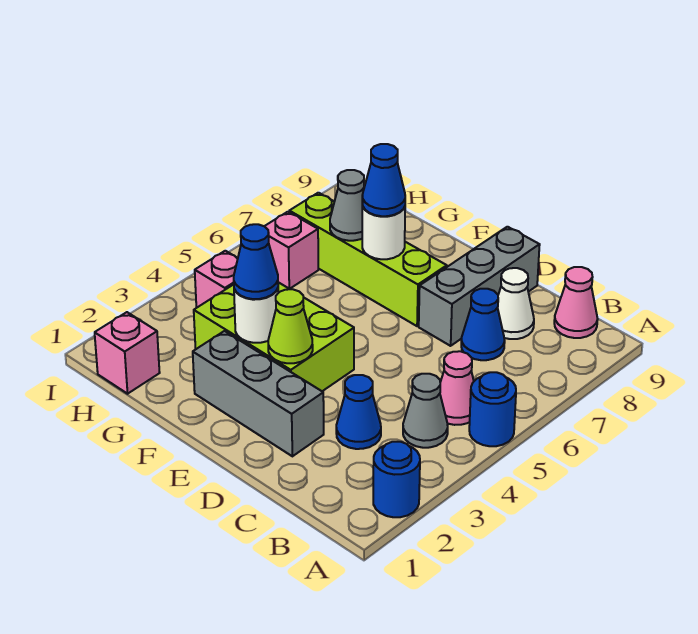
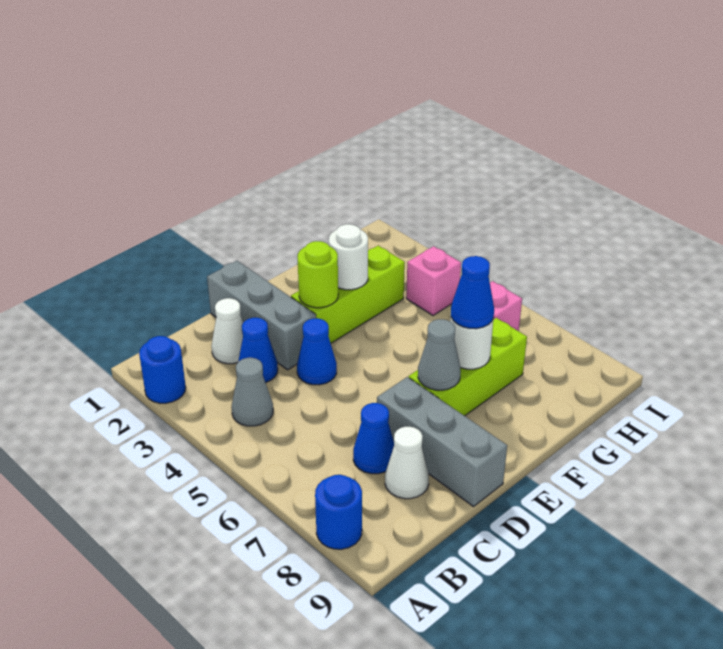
blue round brick A5 level 1 -> blue round brick A8 level 1
pink cone B5 level 1 -> none
pink cone B9 level 1 -> none
none -> white cone C2 level 1
grey brick D2:F2 level 1 -> grey brick D1:D3 level 1
lime brick E3:G4 level 1 -> lime brick E3:G3 level 1
lime cone E3 level 2 -> lime round brick E3 level 2
lime brick E7:H7 level 1 -> lime brick E7:G7 level 1
blue cone F3 level 3 -> blue cone D4 level 1
grey cone G7 level 2 -> grey cone E7 level 2
pink brick H1 level 1 -> none

